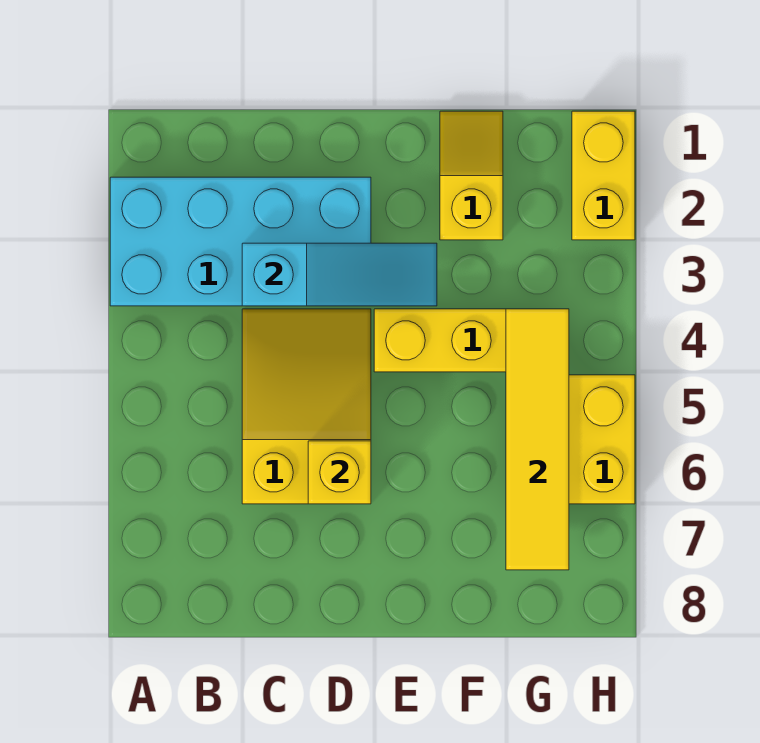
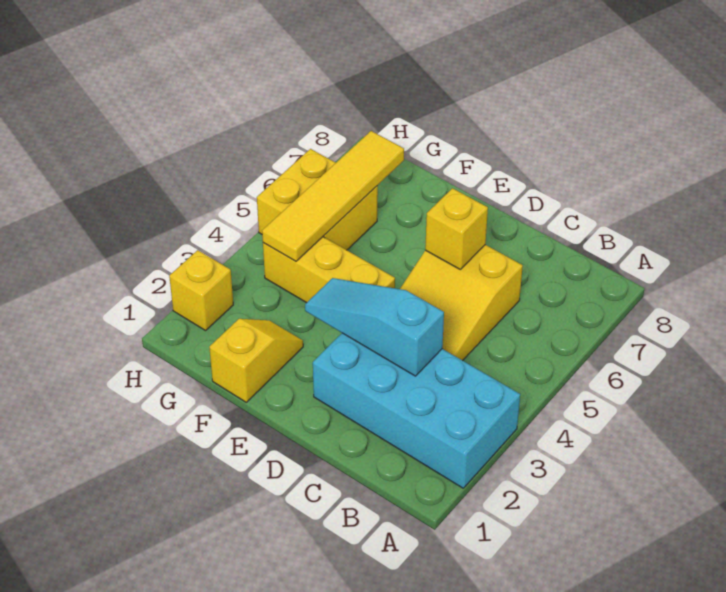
yellow slope F1:F2 level 1 top 2 -> yellow slope F1:F2 level 1 top 1
yellow brick H1:H2 level 1 -> yellow brick H2 level 1

